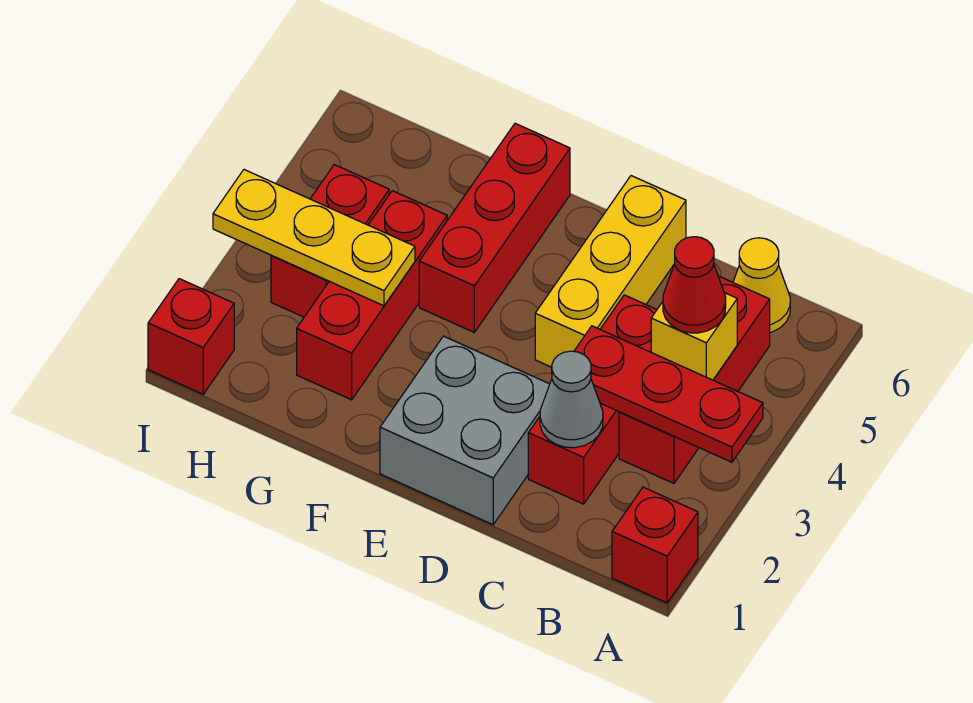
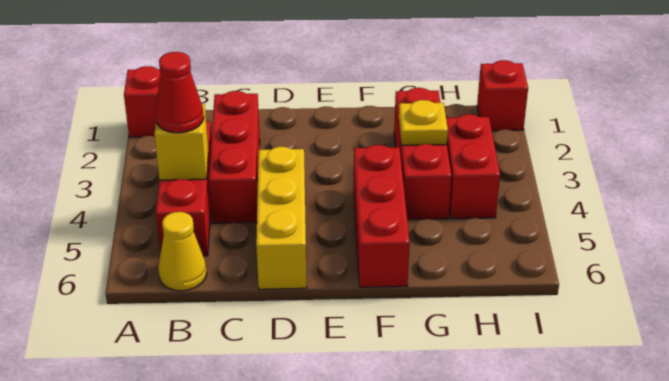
red plate A3:C3 level 2 -> none
grey cone C2 level 2 -> none
grey brick D1:E2 level 1 -> none
yellow plate G3:I3 level 2 -> yellow plate G3 level 2

